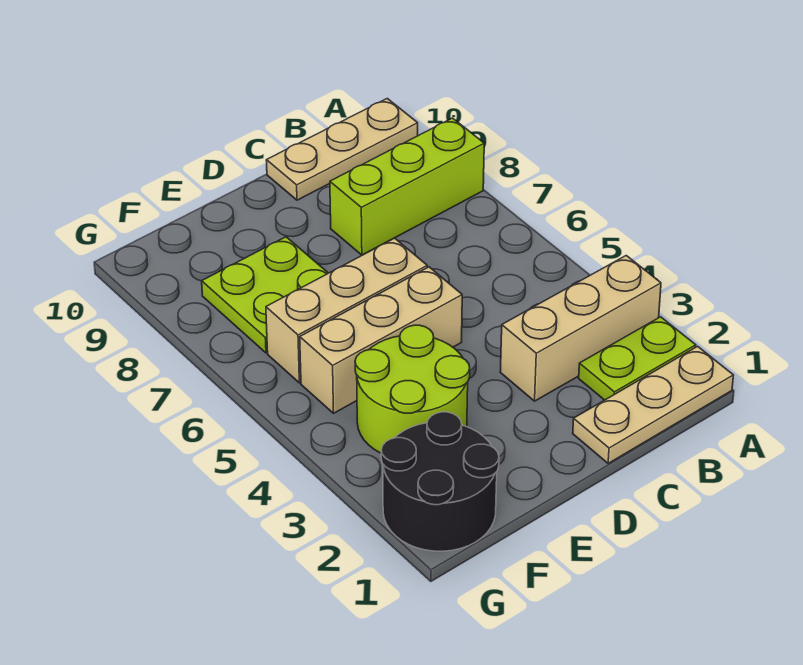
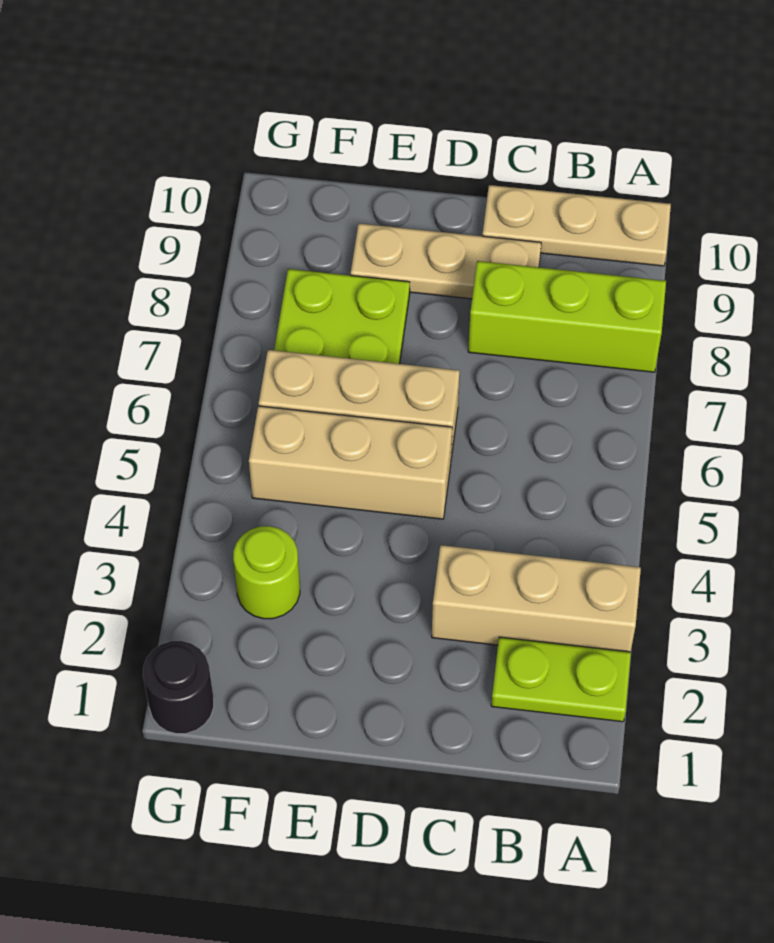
tan plate A1:C1 level 1 -> tan plate C9:E9 level 1
lime round brick E3:F4 level 1 -> lime round brick F3 level 1
black round brick F1:G2 level 1 -> black round brick G1 level 1

